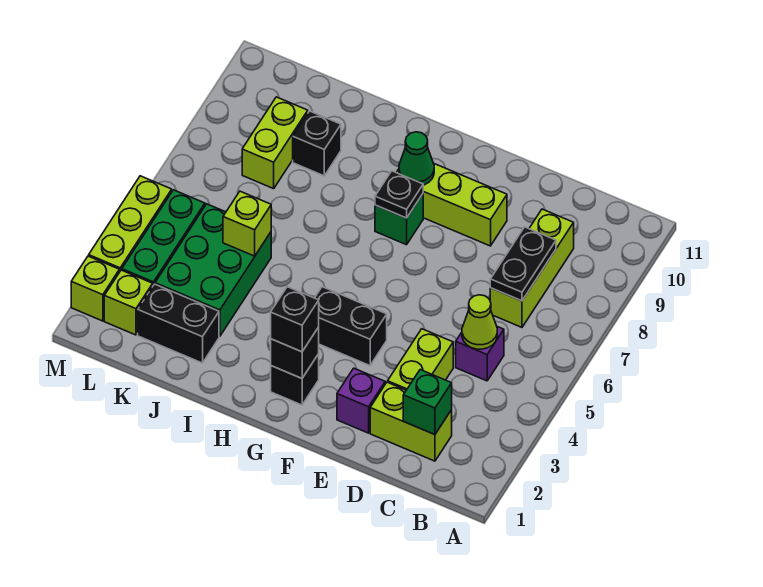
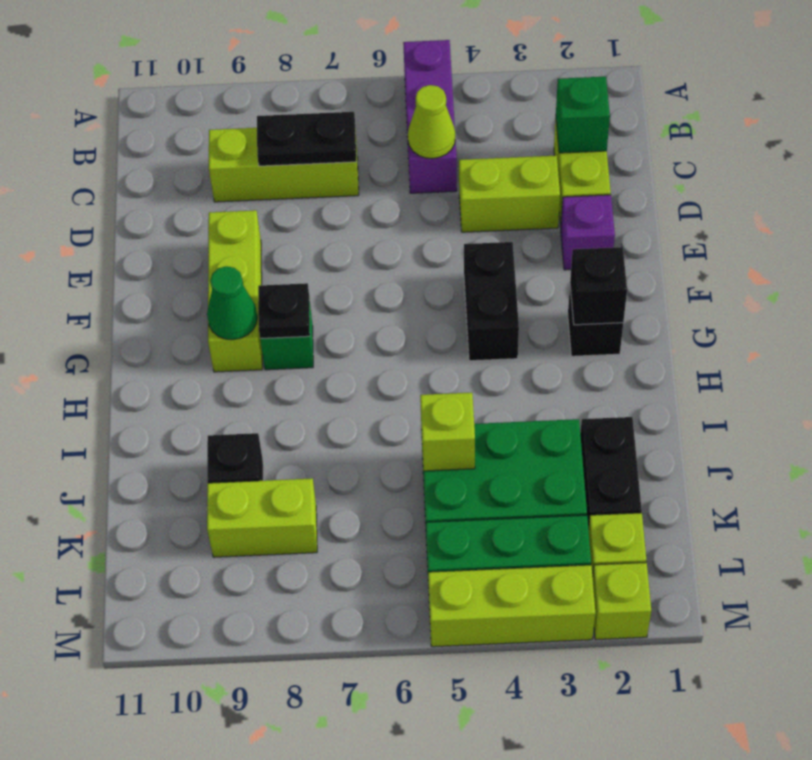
purple brick C5 level 1 -> purple brick A5:C5 level 1
black brick G2 level 3 -> none

